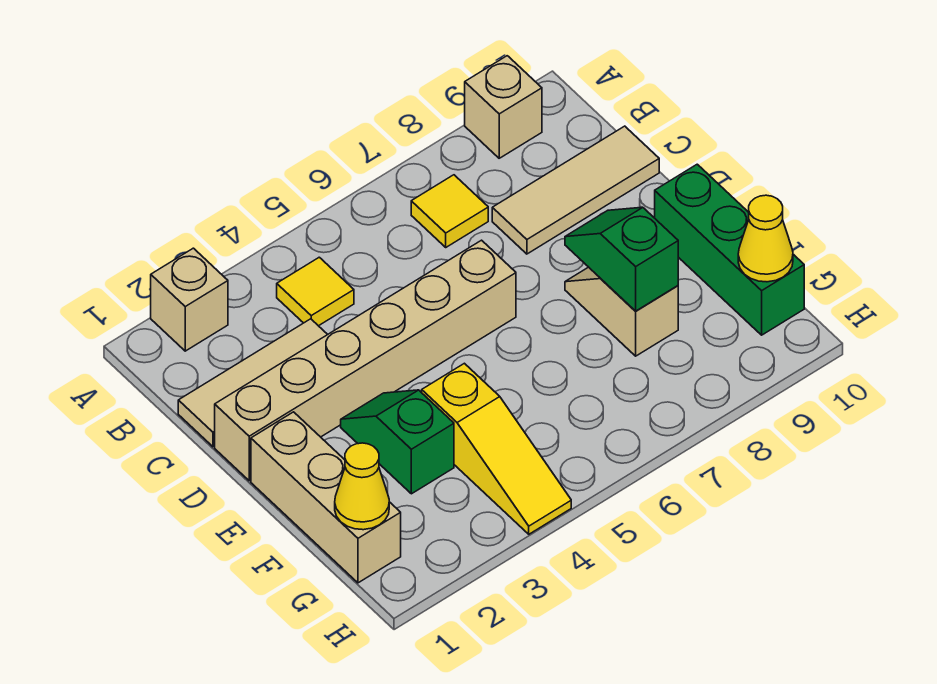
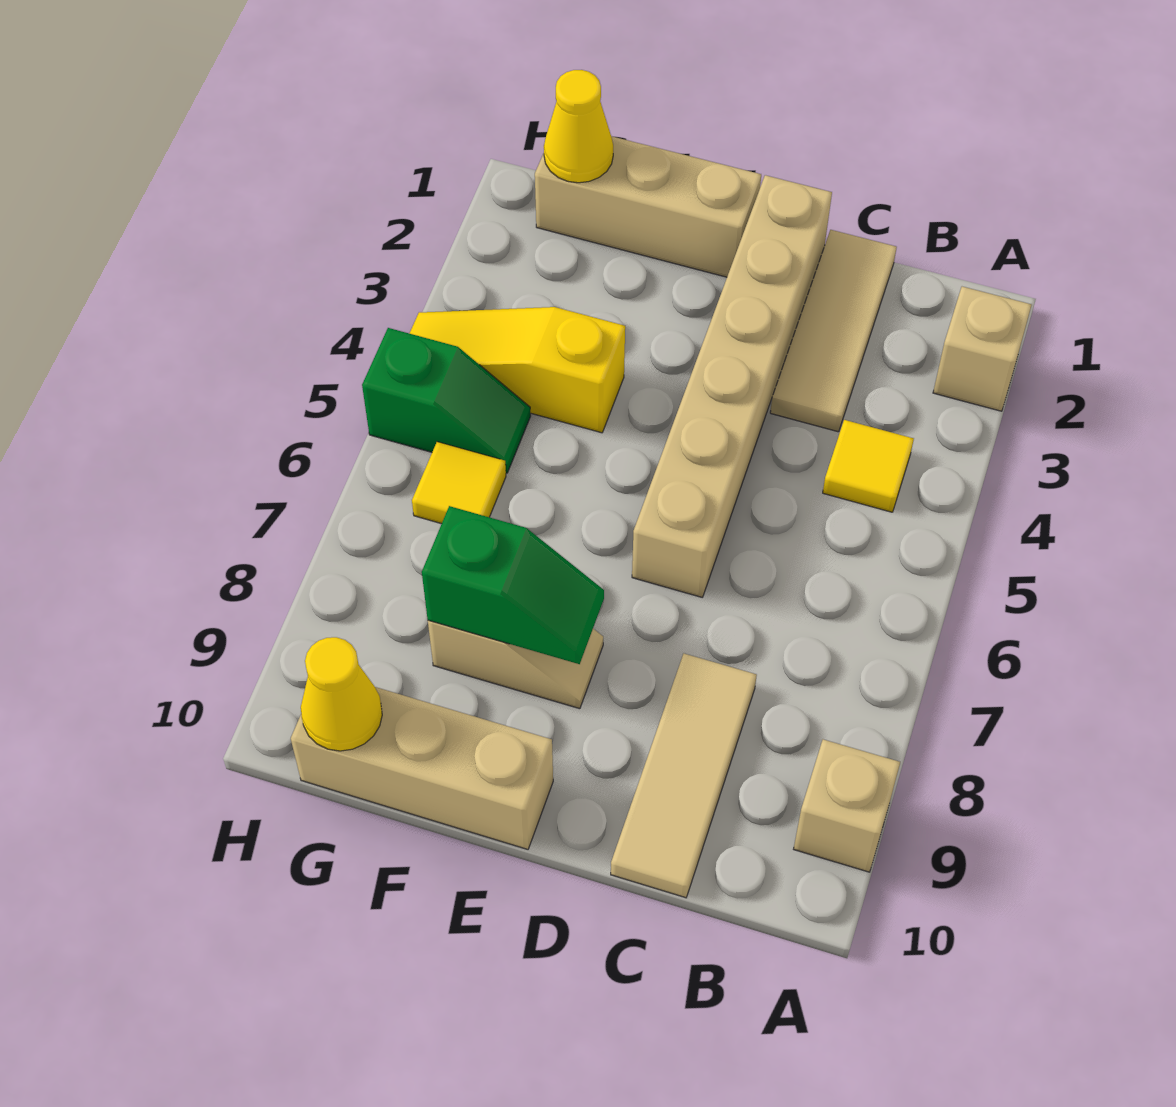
yellow tile B7 level 1 -> yellow tile G6 level 1
green slope E3:F3 level 1 top F -> green slope G5:H5 level 1 top H
green brick E10:G10 level 1 -> tan brick E10:G10 level 1

